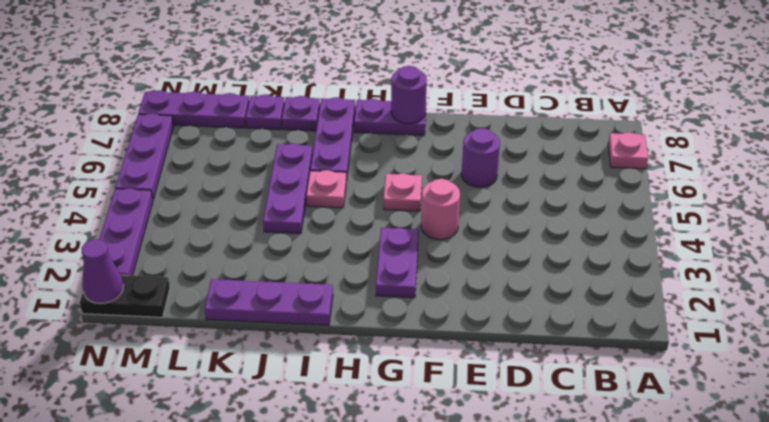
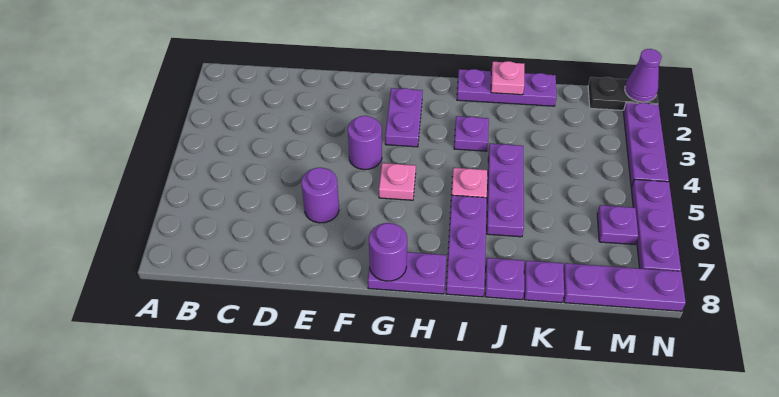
pink plate A7 level 1 -> pink plate J1 level 2
pink round brick F4 level 1 -> purple round brick F4 level 1
none -> purple plate I3 level 1
none -> purple plate M6 level 1

